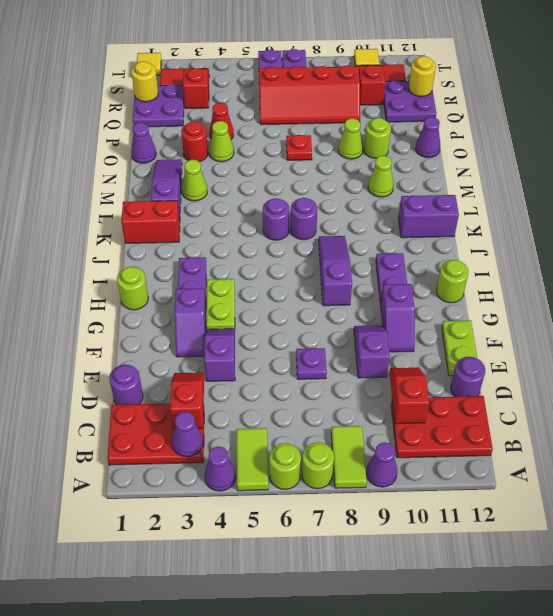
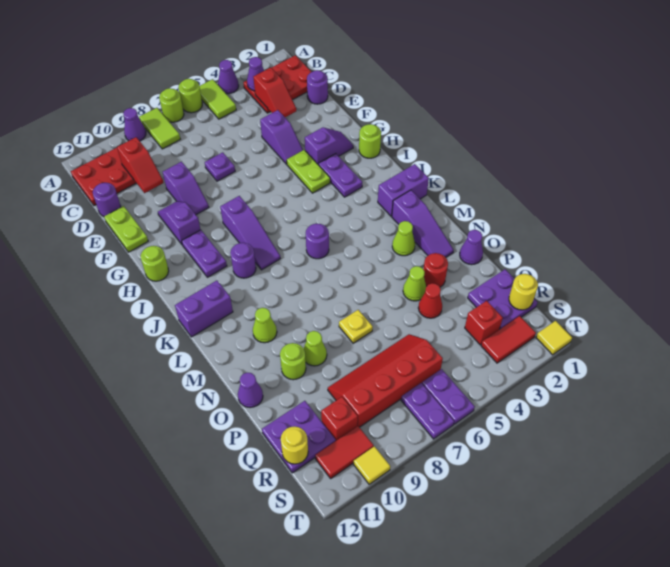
purple slope F3:G3 level 1 top G -> purple slope G2:G3 level 1 top 3
red brick K1:K2 level 1 -> purple brick K1:K2 level 1
purple round brick K7 level 1 -> purple round brick J9 level 1
red plate O7 level 1 -> yellow plate O7 level 1

